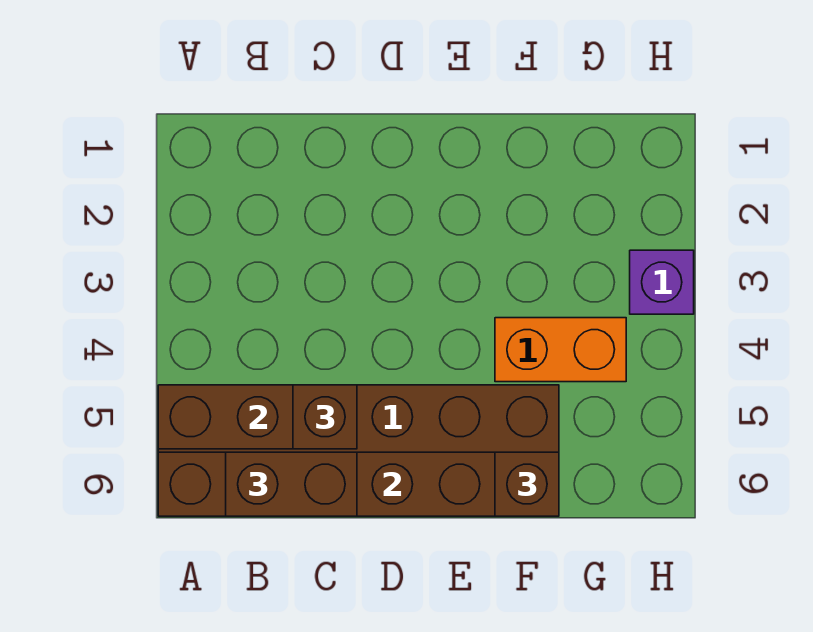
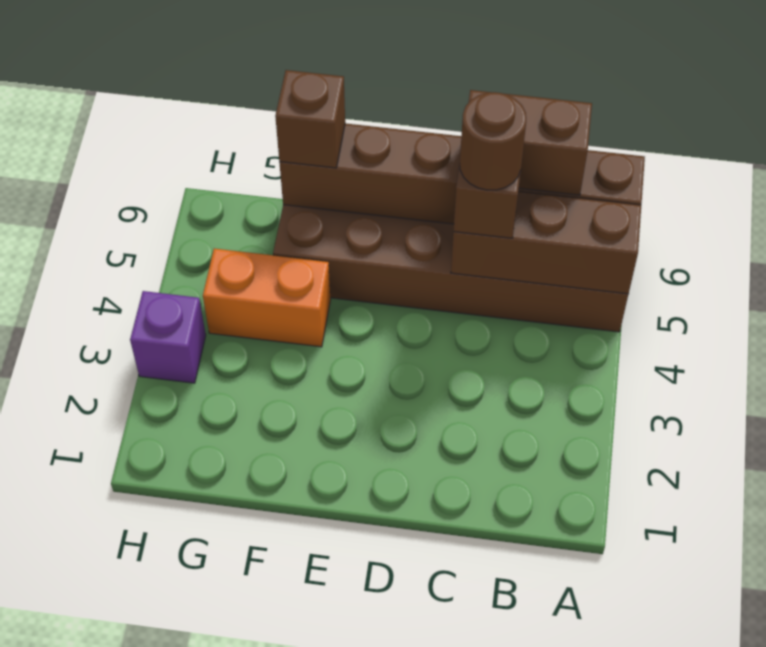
none -> brown round brick C5 level 4

